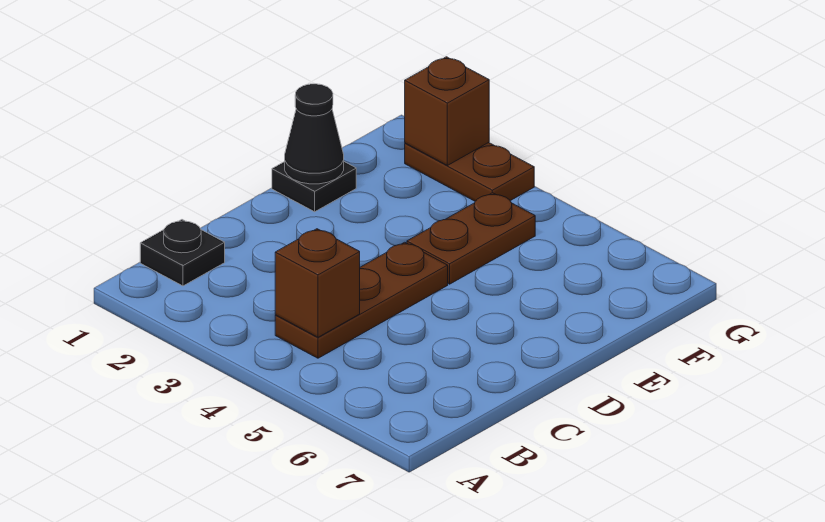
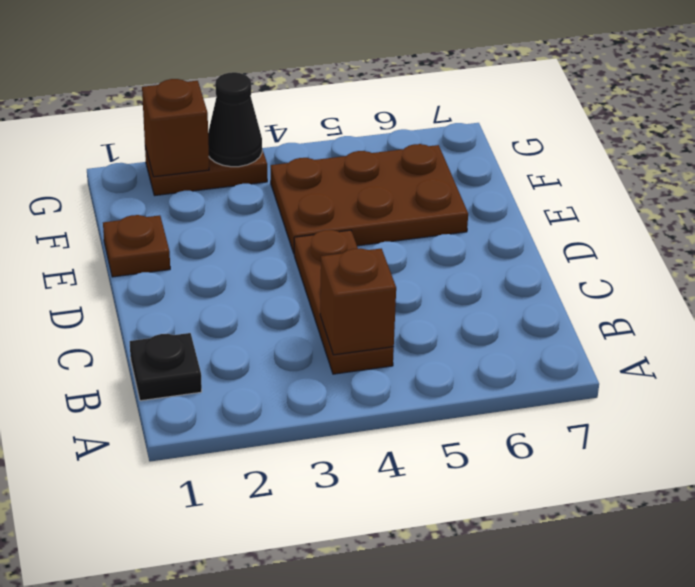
black plate E1 level 1 -> brown plate E1 level 1
black cone E1 level 2 -> black cone G3 level 2
brown plate E4:F4 level 1 -> brown plate E4:F6 level 1

